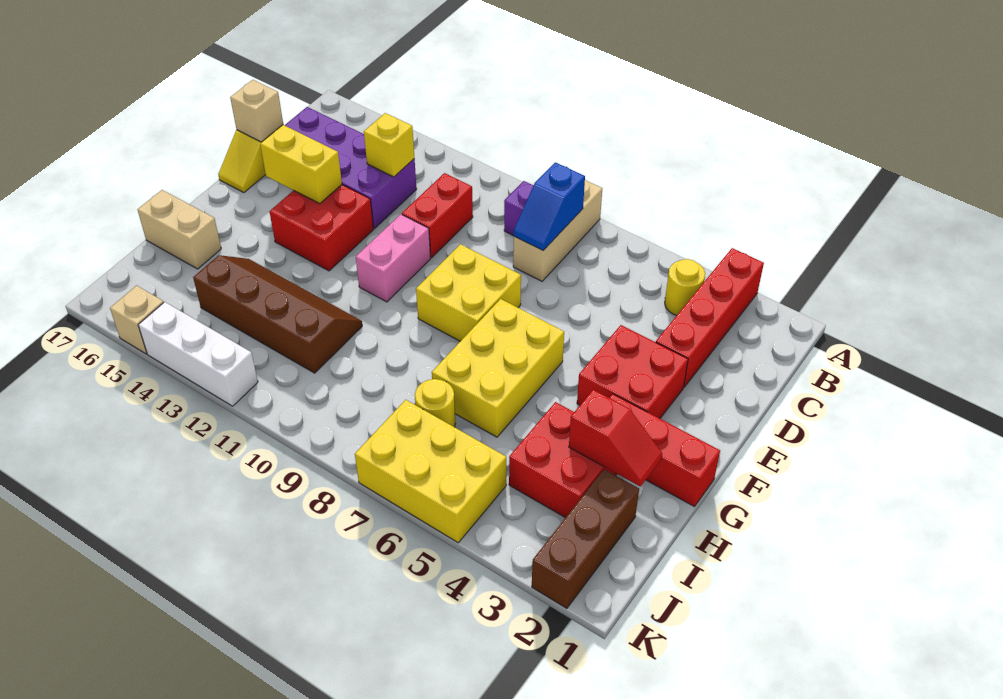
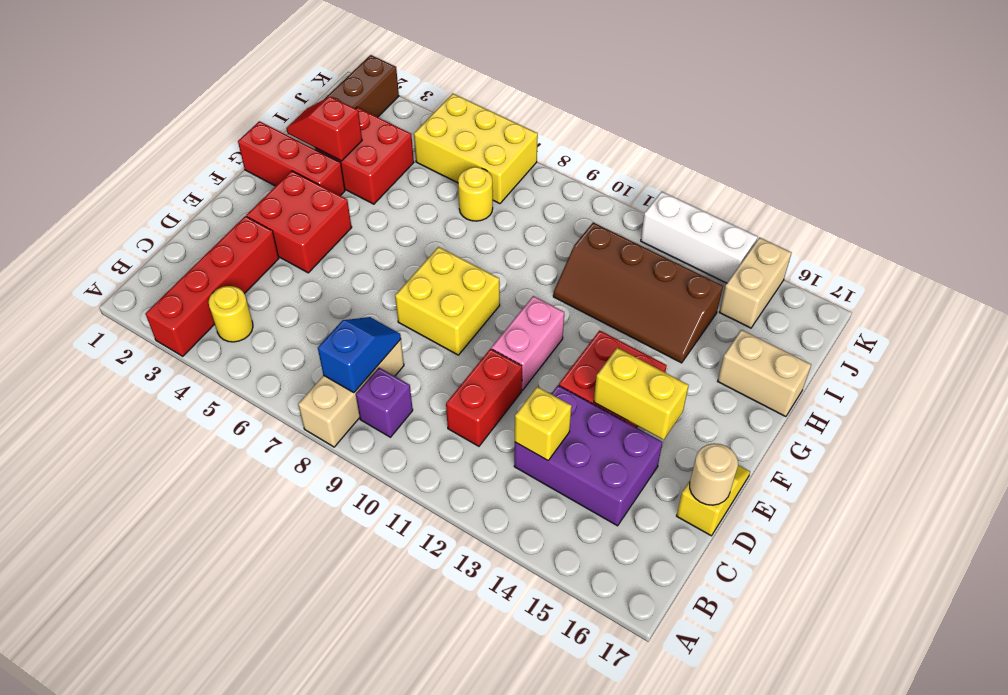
purple brick C13:D16 level 1 -> purple brick C13:D15 level 1
tan brick D17 level 2 -> tan round brick D17 level 2
yellow brick F6:H7 level 1 -> none
tan brick K15 level 1 -> tan brick J15:K15 level 1

